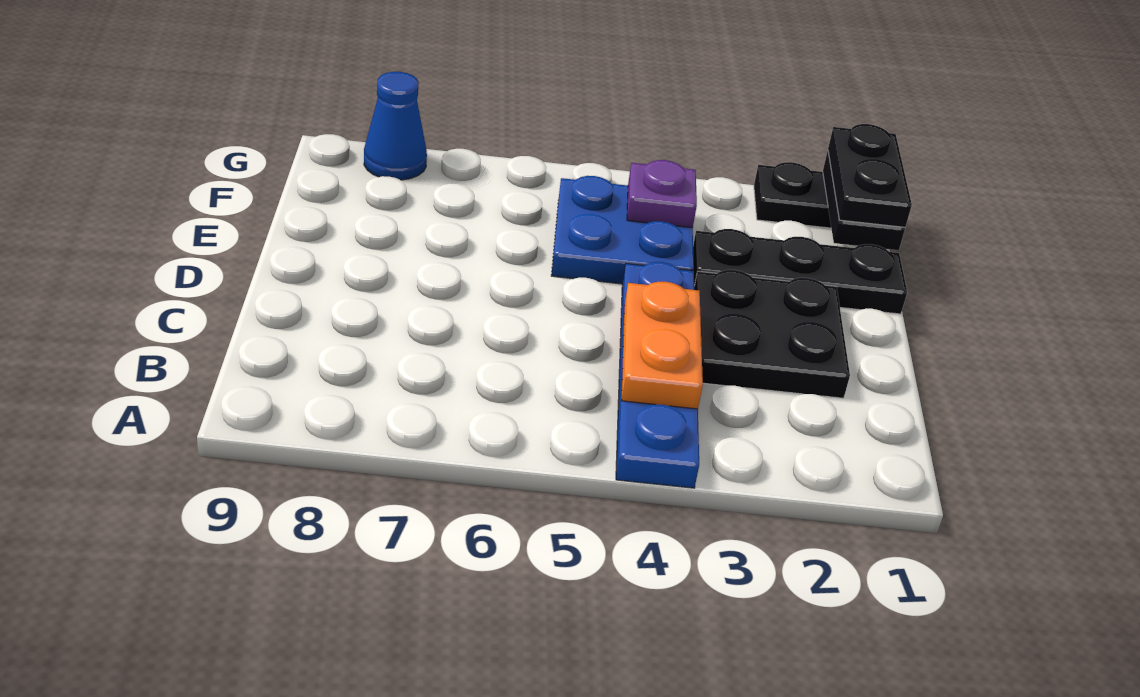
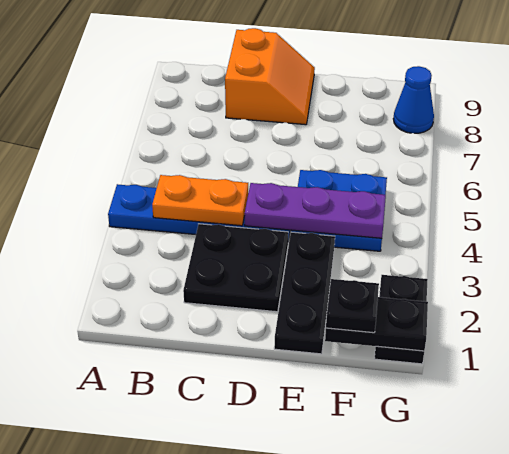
none -> orange slope C8:D9 level 1 top C
black plate F1:G1 level 3 -> black plate F1 level 3
purple plate F4 level 2 -> purple plate D4:F4 level 2

